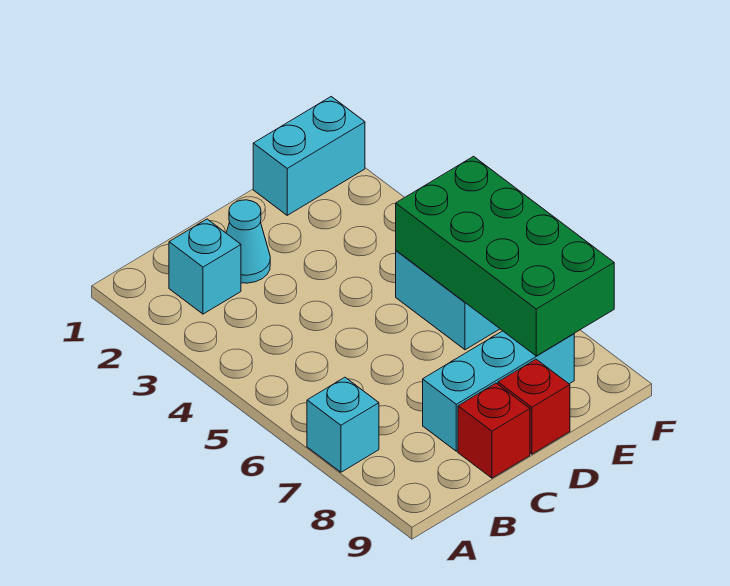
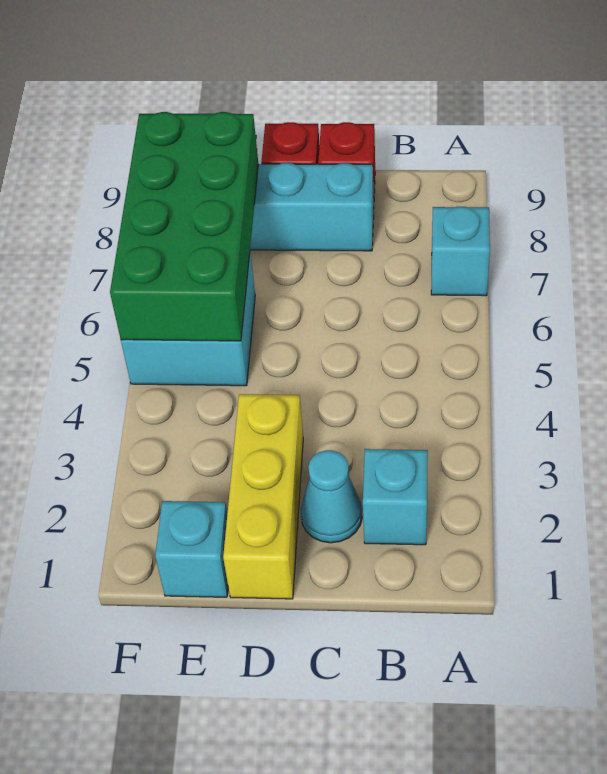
none -> yellow brick D1:D3 level 1
cyan brick E1:F1 level 1 -> cyan brick E1 level 1

